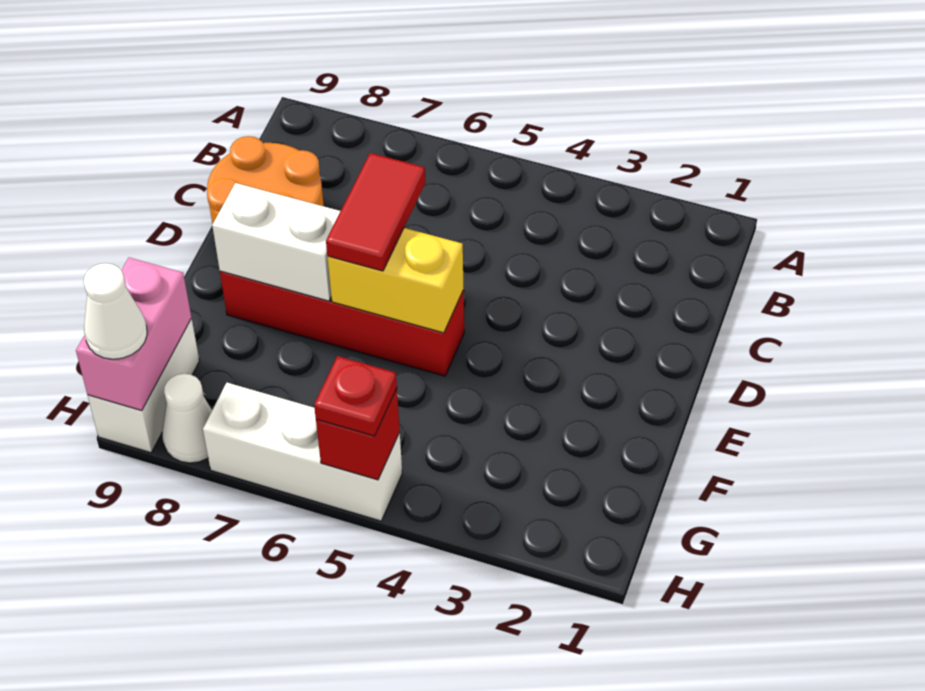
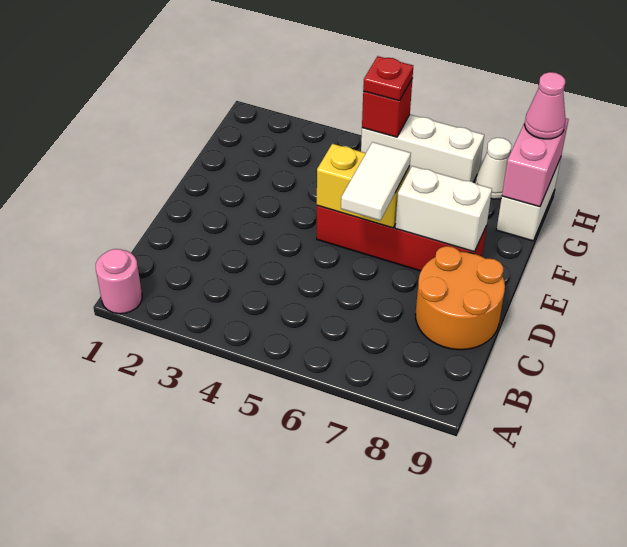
none -> pink round brick A1 level 1
red tile D6:E6 level 3 -> white tile D6:E6 level 3
white cone H9 level 3 -> pink cone H9 level 3

